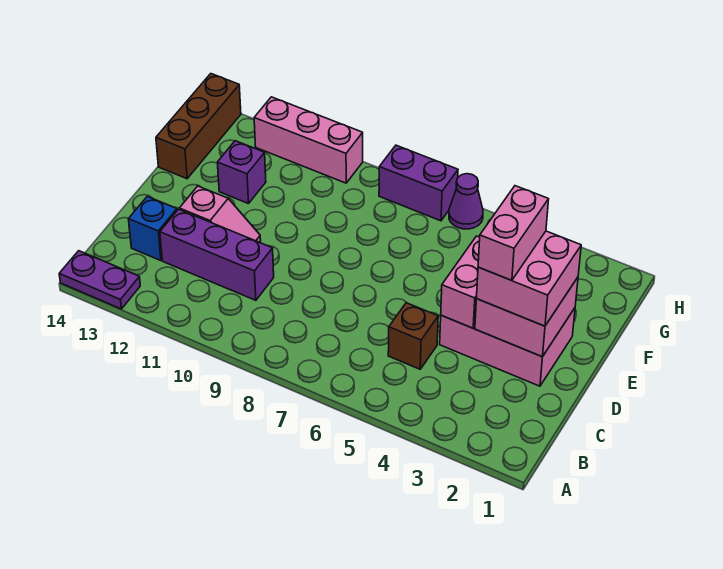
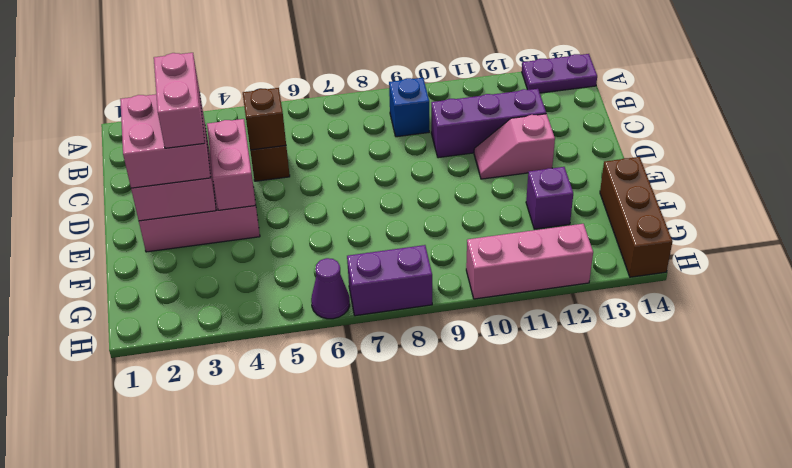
none -> brown brick C5 level 2
blue brick C13 level 1 -> blue brick B9 level 1

